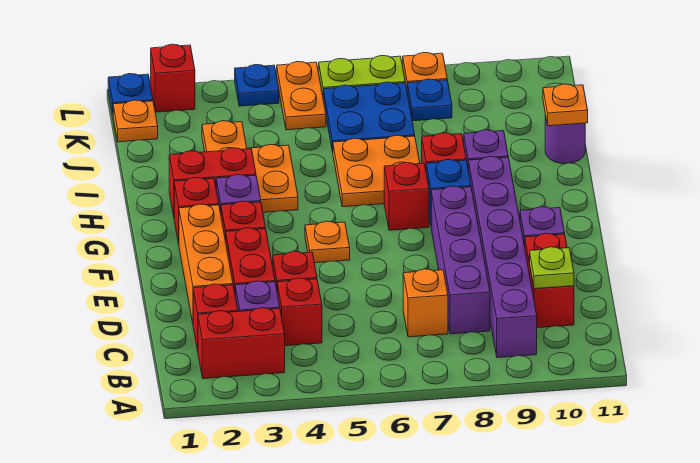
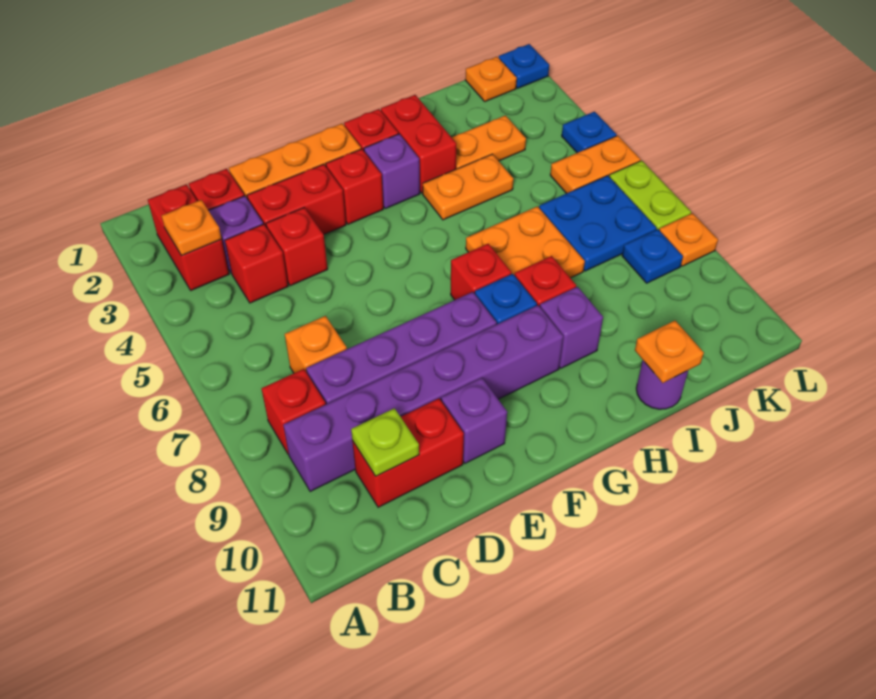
orange plate F5 level 1 -> orange plate B3 level 2
red brick L2 level 1 -> red brick B8 level 1

